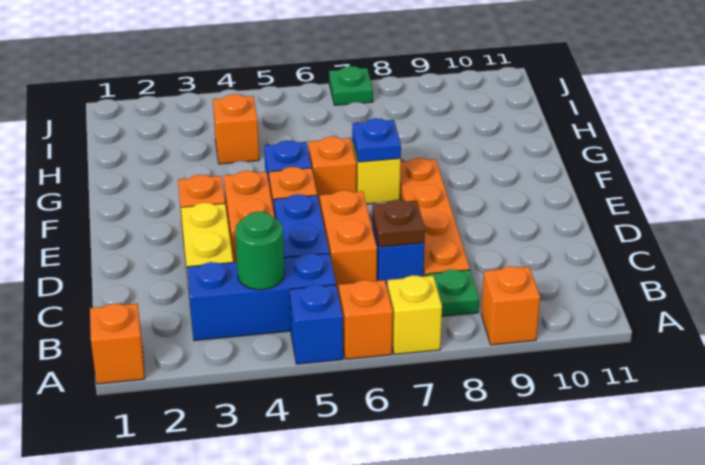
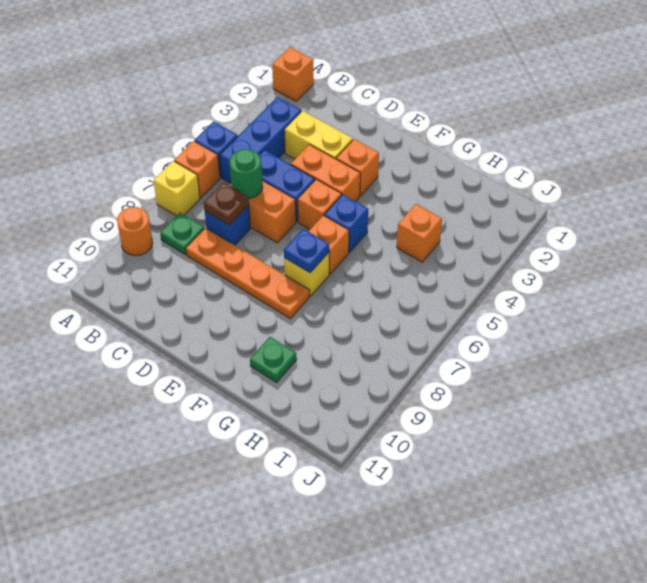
orange brick A9 level 1 -> orange round brick A9 level 1
green round brick B4 level 2 -> green round brick C6 level 2
green plate J7 level 1 -> green plate G10 level 1

